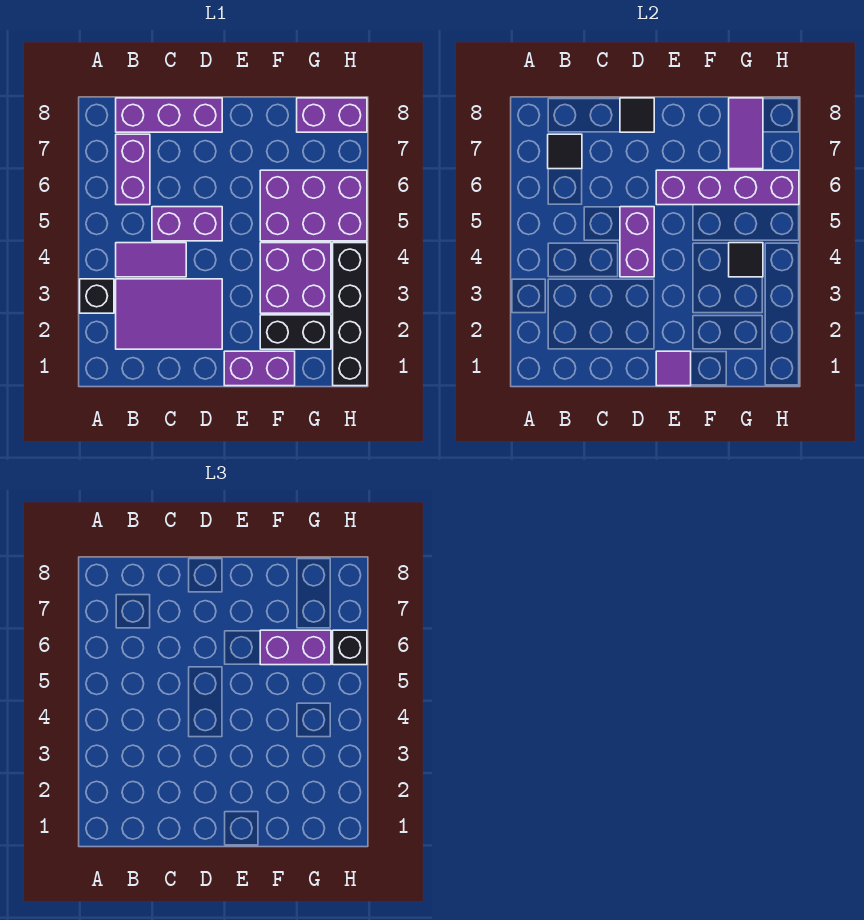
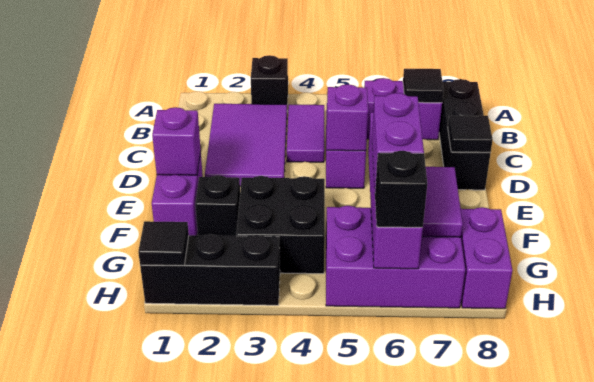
purple brick B8:D8 level 1 -> black brick B8:D8 level 1
purple brick D4:D5 level 2 -> purple brick D5 level 2
purple tile E1 level 2 -> purple brick E1 level 2
black brick F2:G2 level 1 -> black brick F2 level 1
purple brick F3:G4 level 1 -> black brick F3:G4 level 1
purple brick F5:H6 level 1 -> purple brick G5:H7 level 1
black tile G4 level 2 -> black tile H1 level 2
purple tile G7:G8 level 2 -> purple tile F7:G7 level 2
black brick H1:H4 level 1 -> black brick H1:H3 level 1

